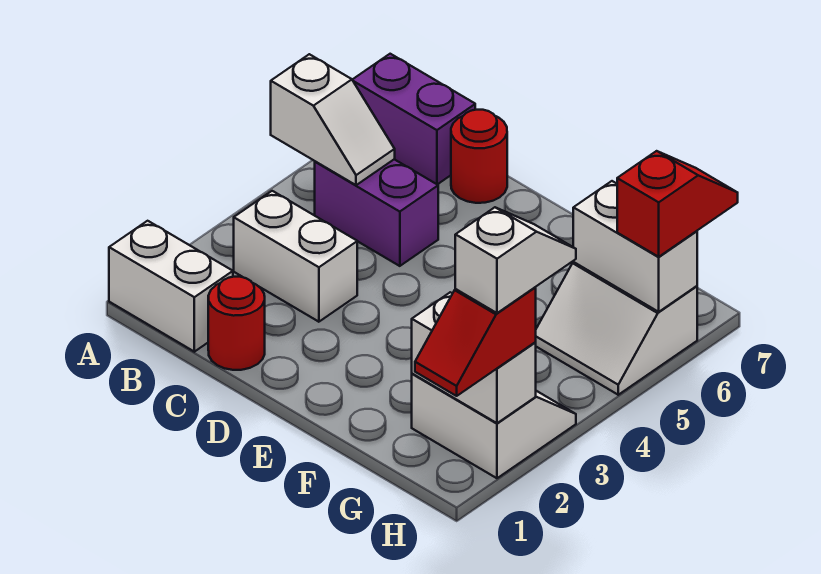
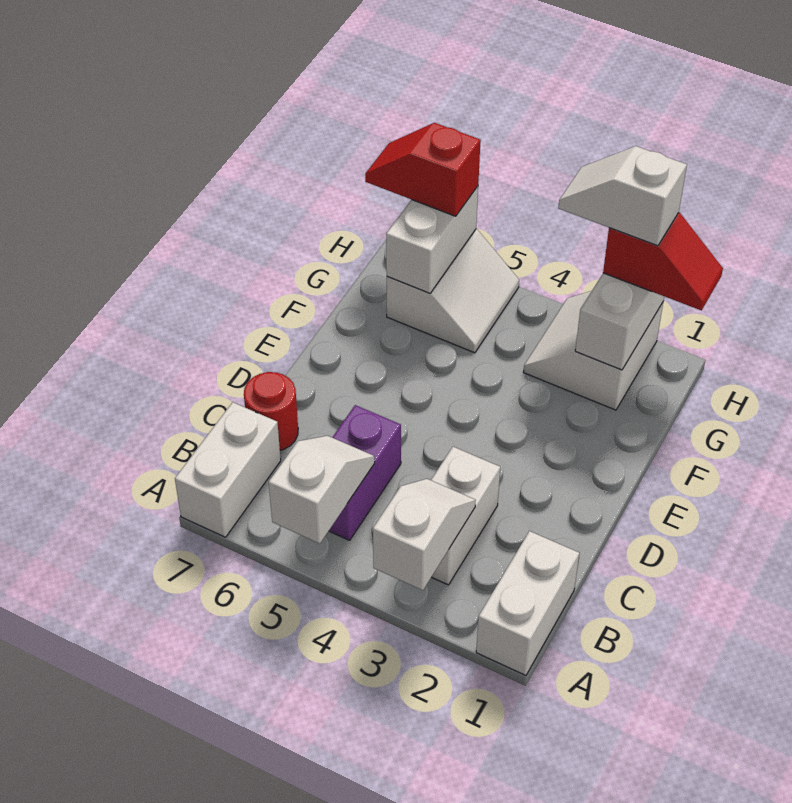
none -> white slope A3:B3 level 2 top A
purple brick A7:B7 level 1 -> white brick A7:B7 level 1
red round brick C1 level 1 -> none

